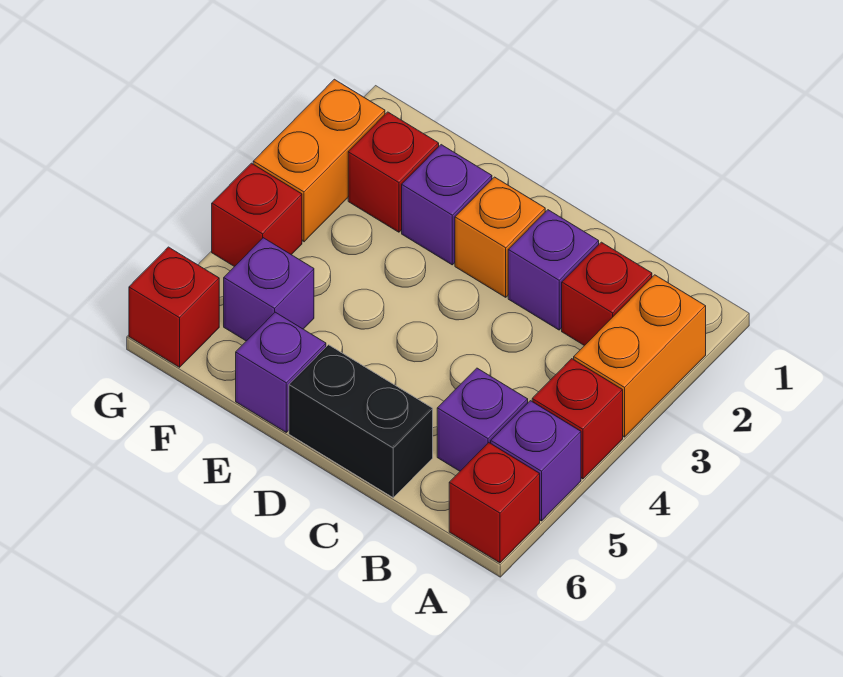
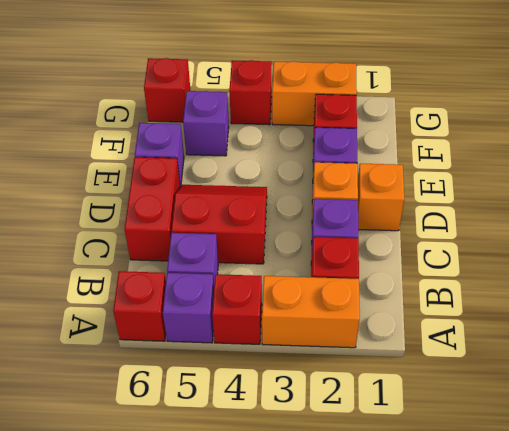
none -> red slope C4:D5 level 1 top C
black brick C6:D6 level 1 -> red brick C6:D6 level 1
none -> orange brick D1 level 1

